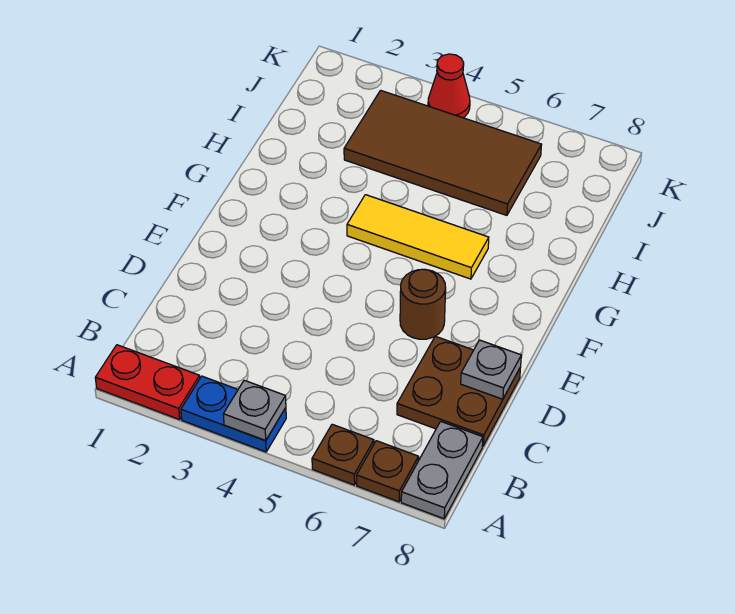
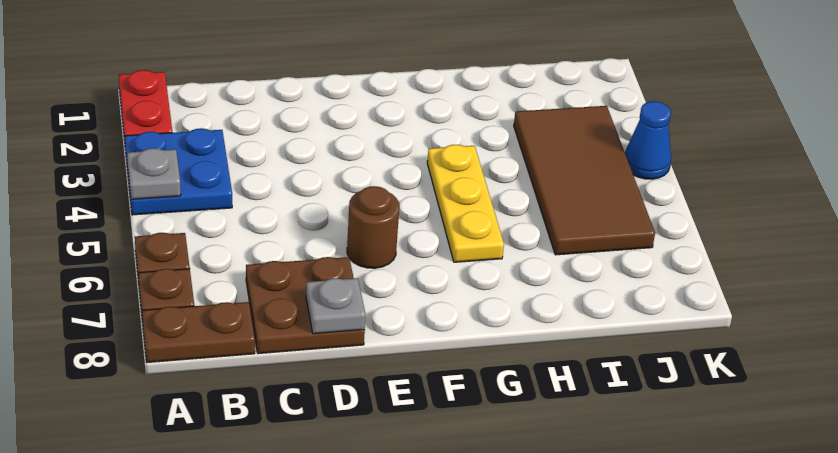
blue plate A3:A4 level 1 -> blue plate A3:B4 level 1
grey plate A8:B8 level 1 -> brown plate A8:B8 level 1
yellow tile G4:G6 level 1 -> yellow plate G4:G6 level 1
red cone K4 level 1 -> blue cone K4 level 1

